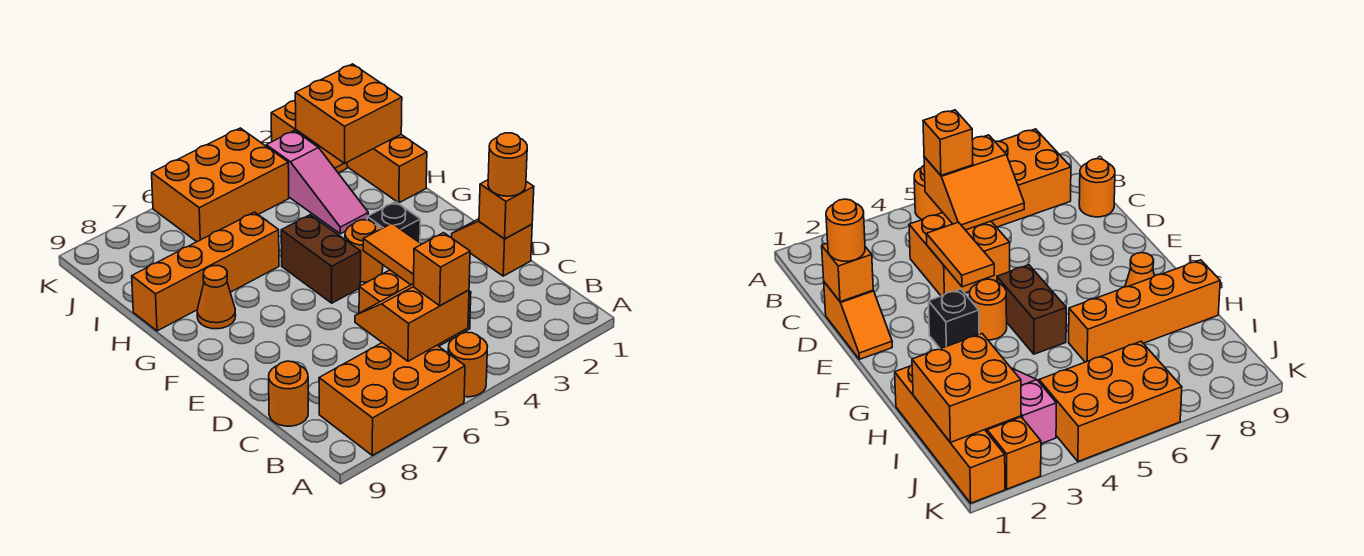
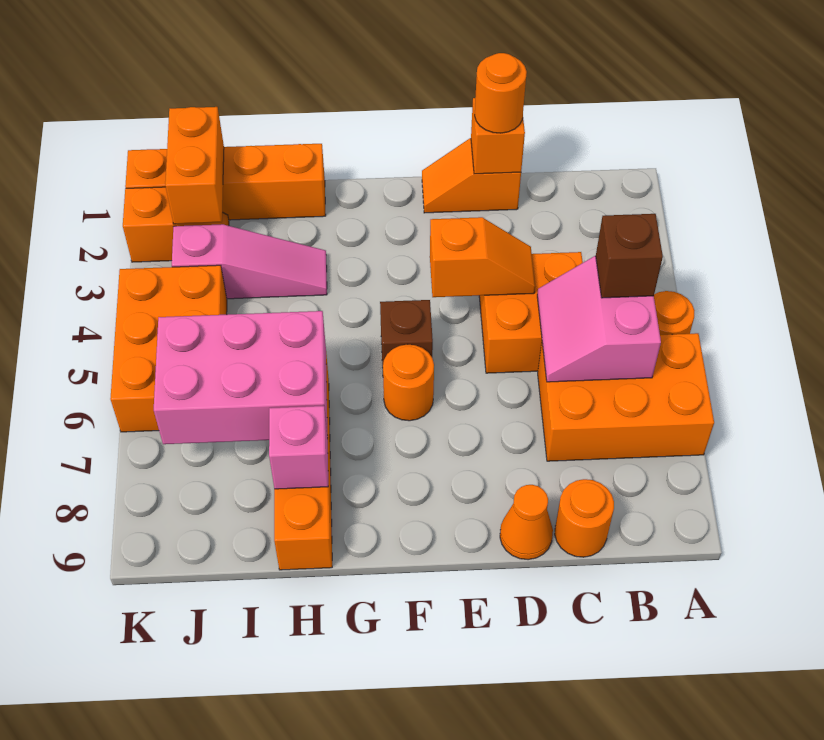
orange brick A6:B8 level 1 -> orange brick A6:C7 level 1
orange slope B5:C6 level 2 top B -> pink slope B5:C6 level 2 top B
orange brick B5 level 3 -> brown brick B5 level 3
orange tile D4:E4 level 2 -> orange slope D4:E4 level 2 top E
black brick F3 level 1 -> none
orange round brick F4 level 1 -> orange round brick F6 level 1
brown brick F5:G5 level 1 -> brown brick F5 level 1
orange cone G8 level 1 -> orange cone D9 level 1
none -> pink brick H6:J7 level 2
none -> pink brick H8 level 2
orange brick I1:J2 level 2 -> orange brick J1:J2 level 2

